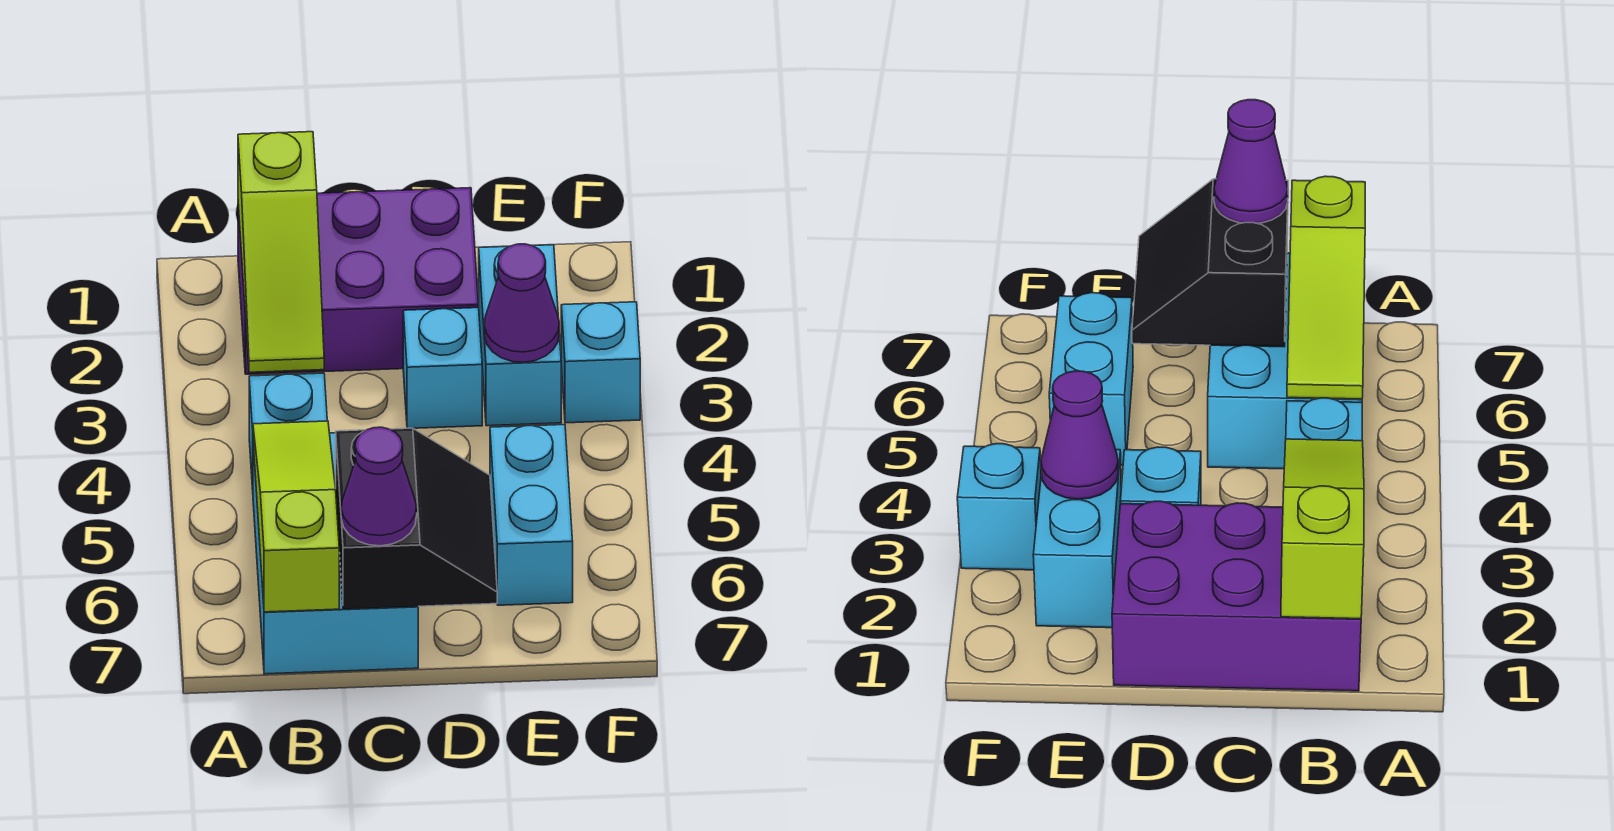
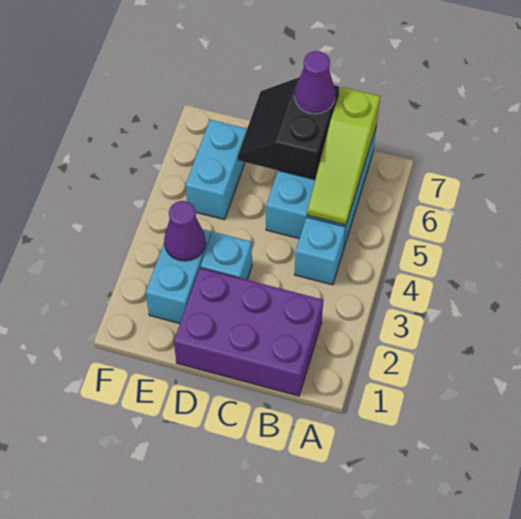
lime slope B1:B3 level 2 top 1 -> none
cyan brick F3 level 1 -> none

